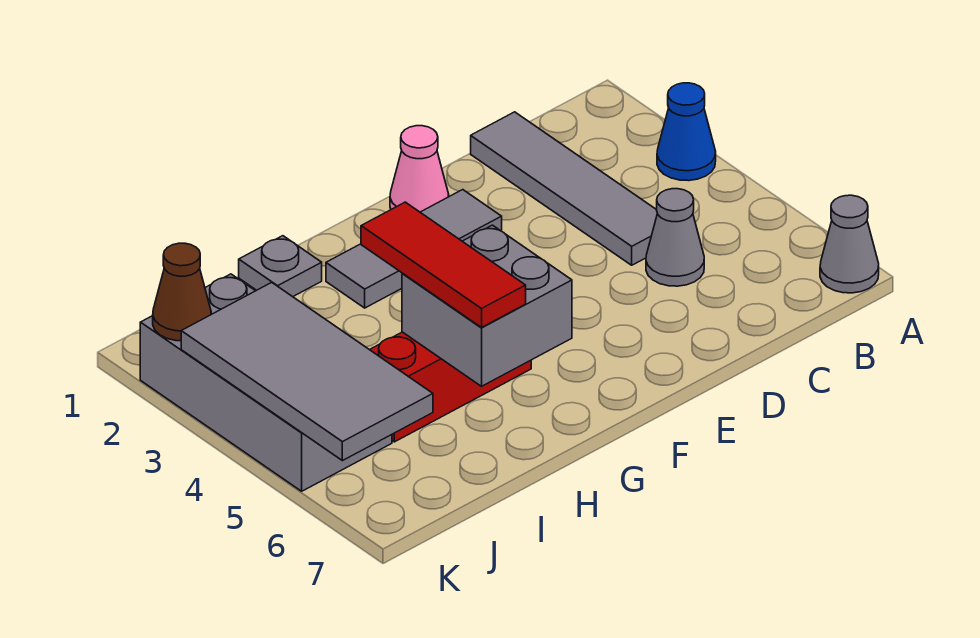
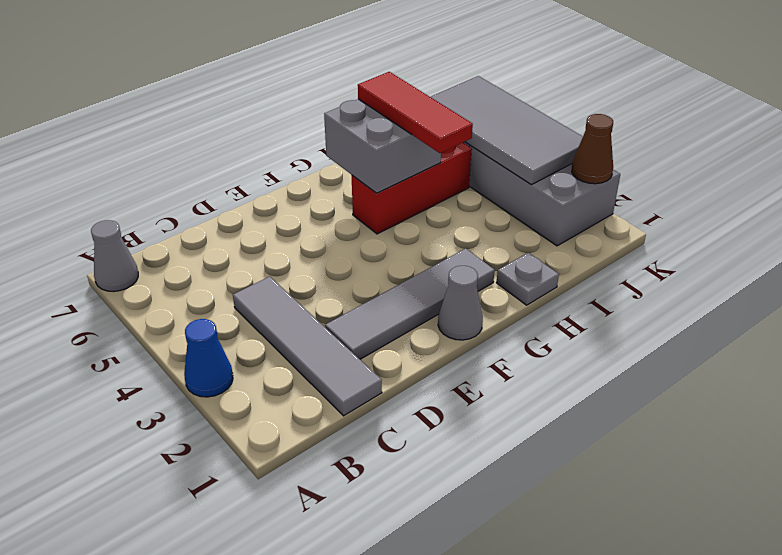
grey cone C5 level 1 -> grey cone F1 level 1
pink cone E1 level 1 -> none
grey tile E2:G2 level 1 -> grey tile D2:G2 level 1

